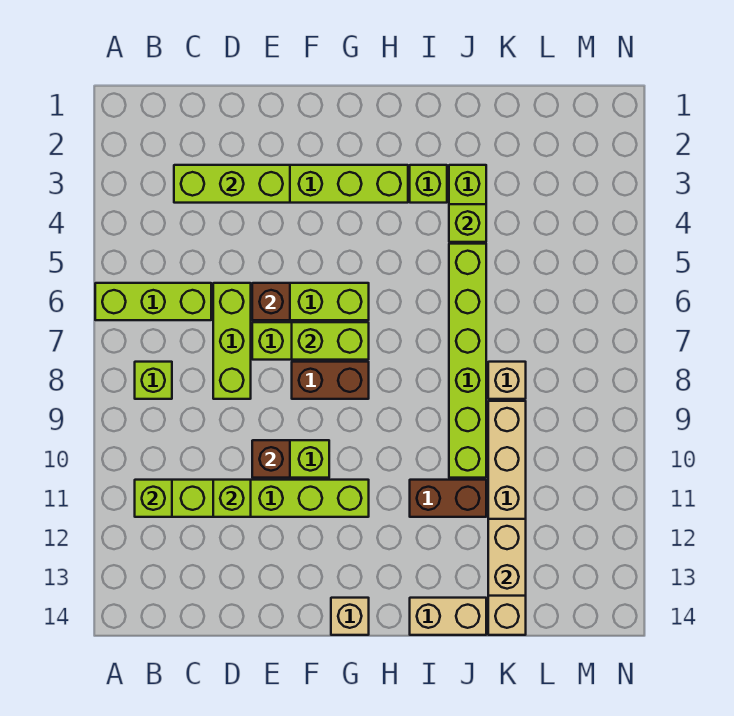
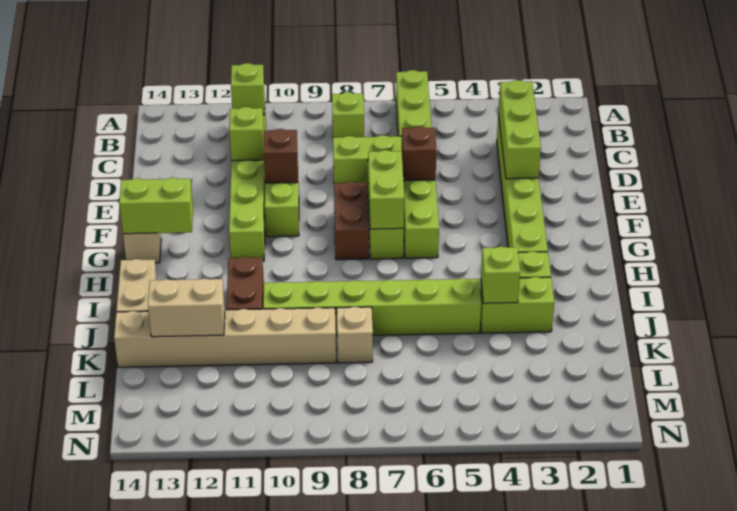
none -> lime brick G13:G14 level 2

